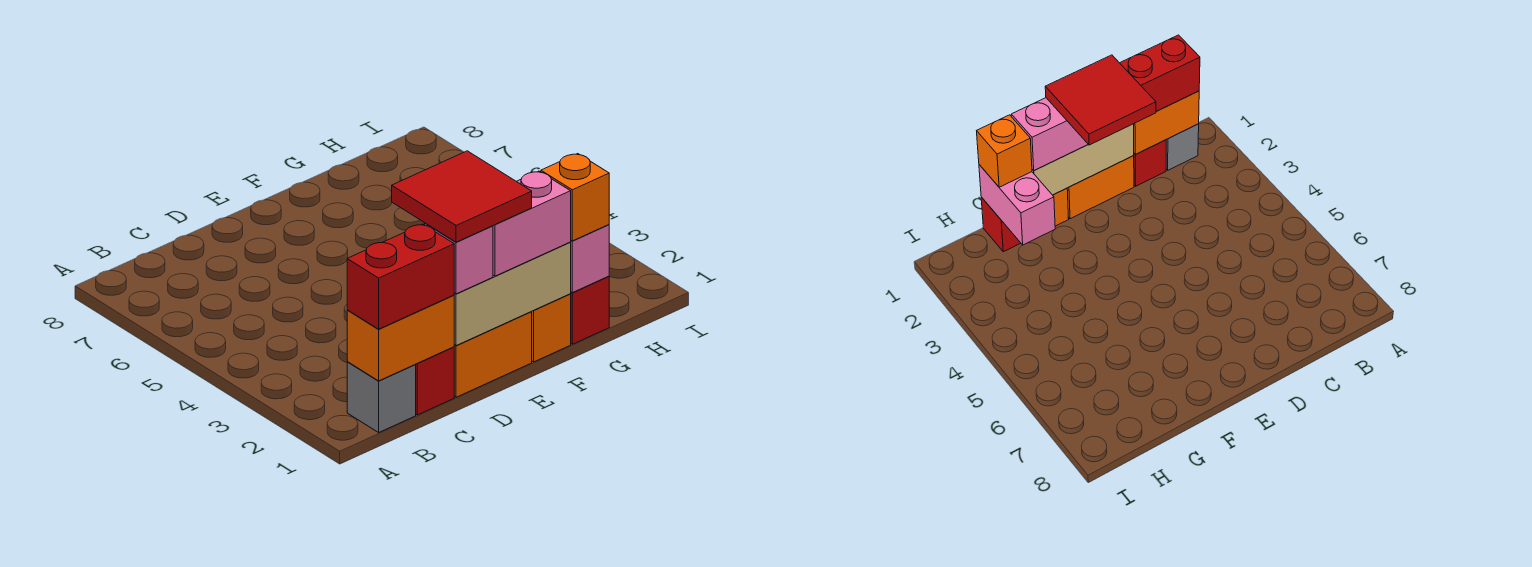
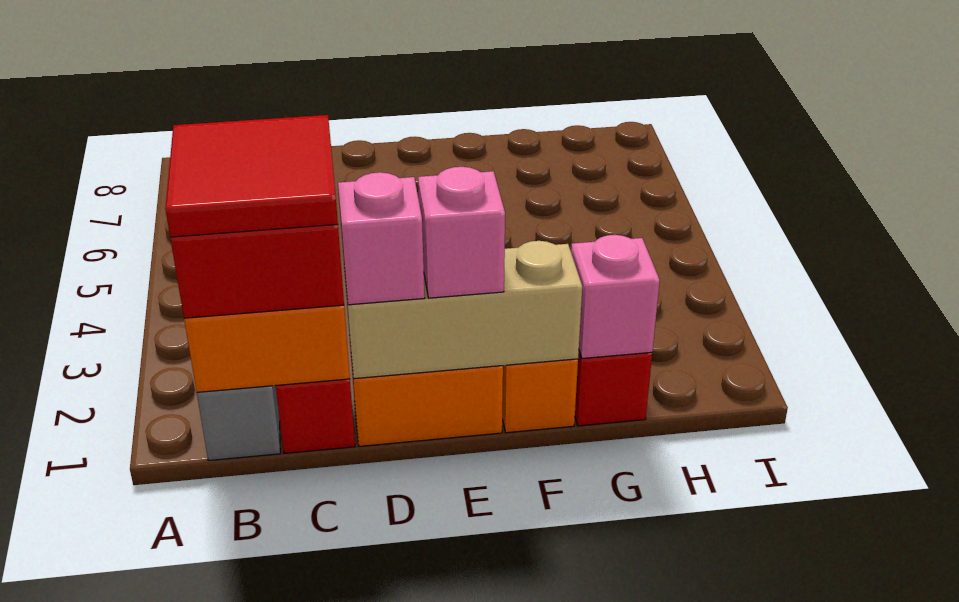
red tile D1:E2 level 4 -> red tile B1:C2 level 4
pink brick E1:F1 level 3 -> pink brick E1 level 3
pink brick G1:G2 level 2 -> pink brick G1 level 2
orange brick G1 level 3 -> none

